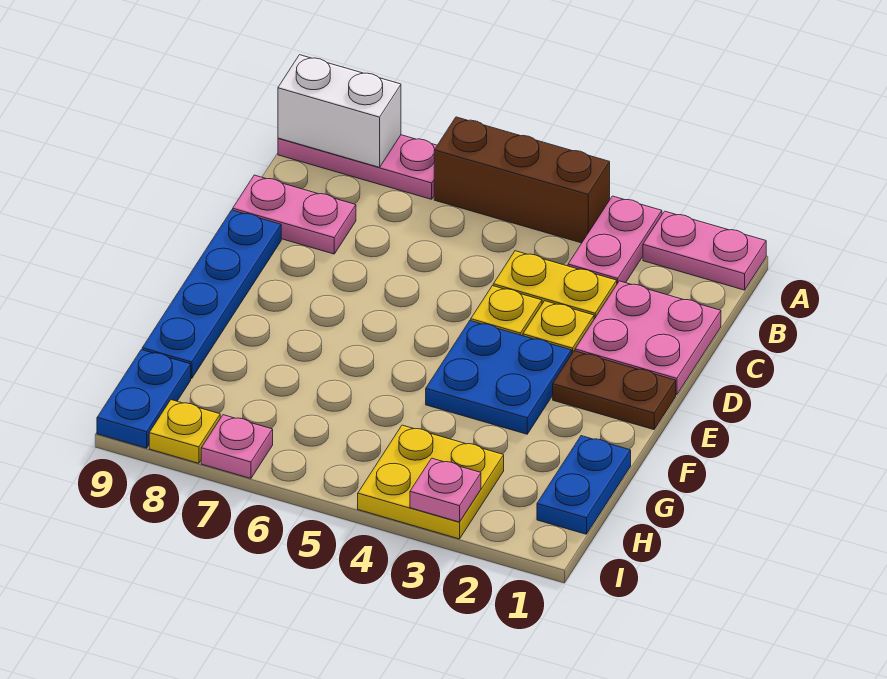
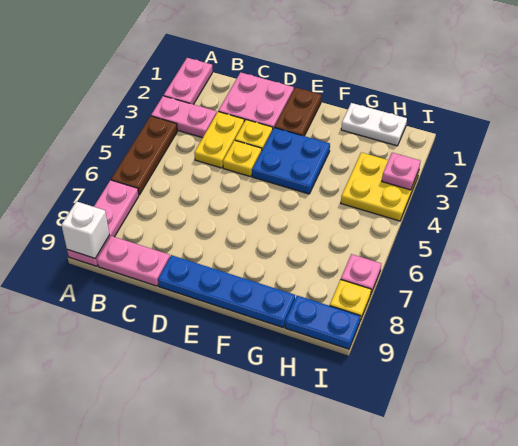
brown brick A4:A6 level 1 -> brown plate A4:A6 level 1
white brick A8:A9 level 2 -> white brick A9 level 2
pink plate C8:C9 level 1 -> pink plate B9:C9 level 1
blue plate G1:H1 level 1 -> white plate G1:H1 level 1

